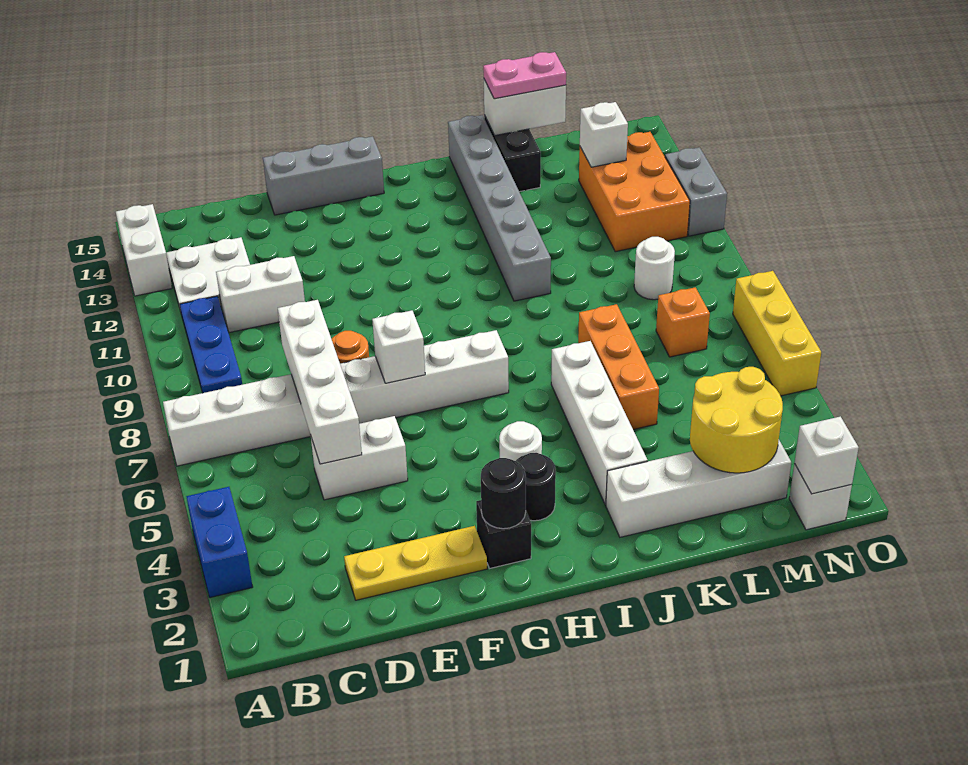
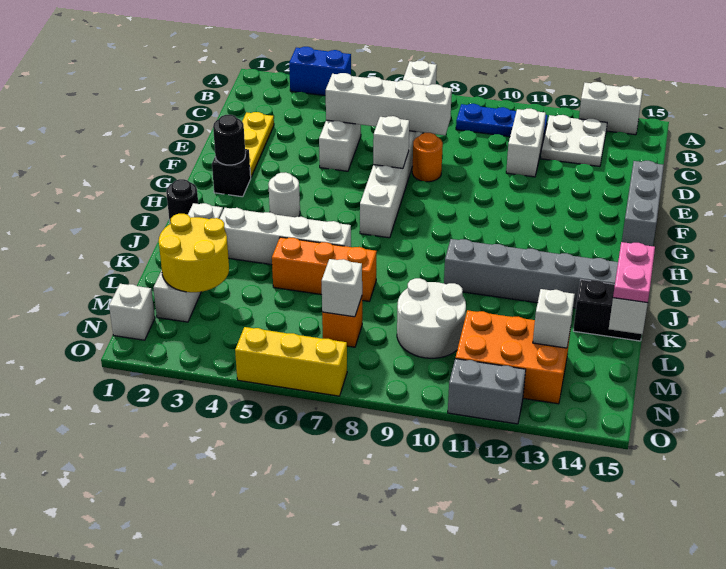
black round brick H3 level 1 -> black round brick I1 level 1
white round brick M9 level 1 -> white round brick L9:M10 level 1
white brick N1 level 2 -> white brick M7 level 2

